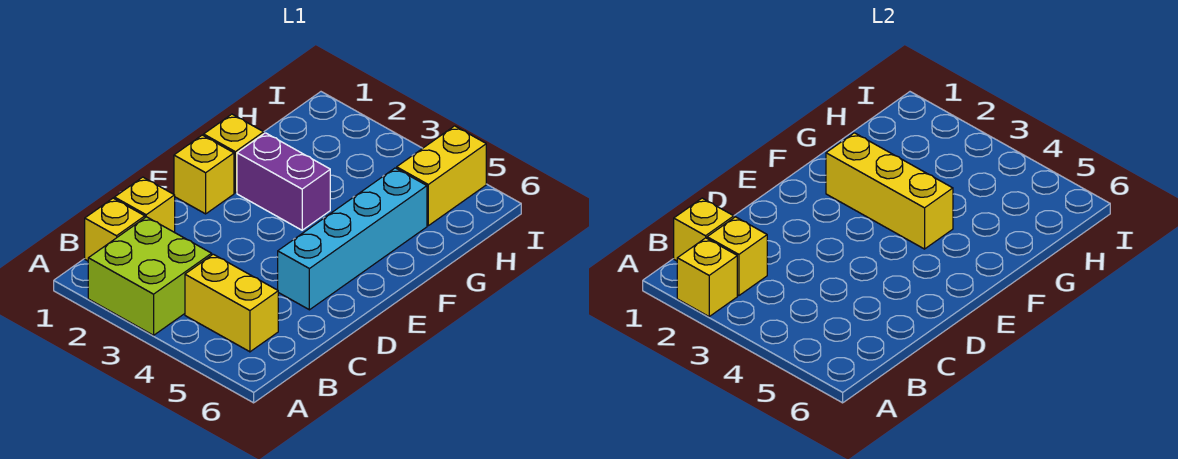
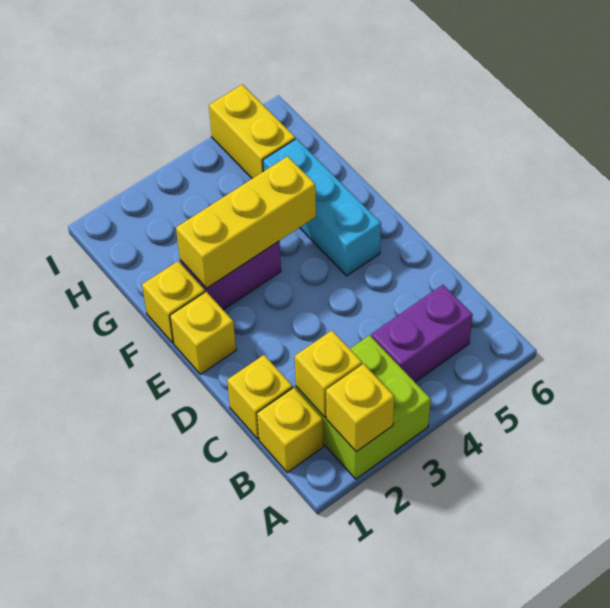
yellow brick B1 level 2 -> none
yellow brick B4:B5 level 1 -> purple brick B4:B5 level 1
cyan brick D5:G5 level 1 -> cyan brick E5:G5 level 1

